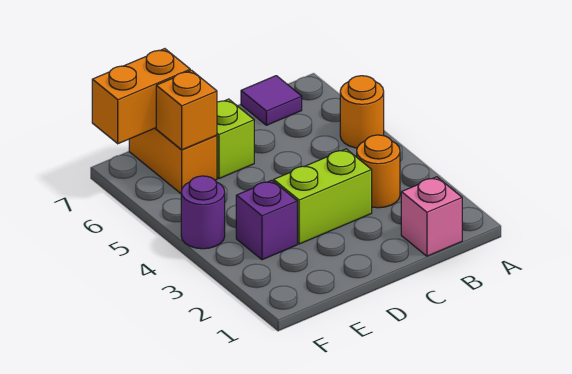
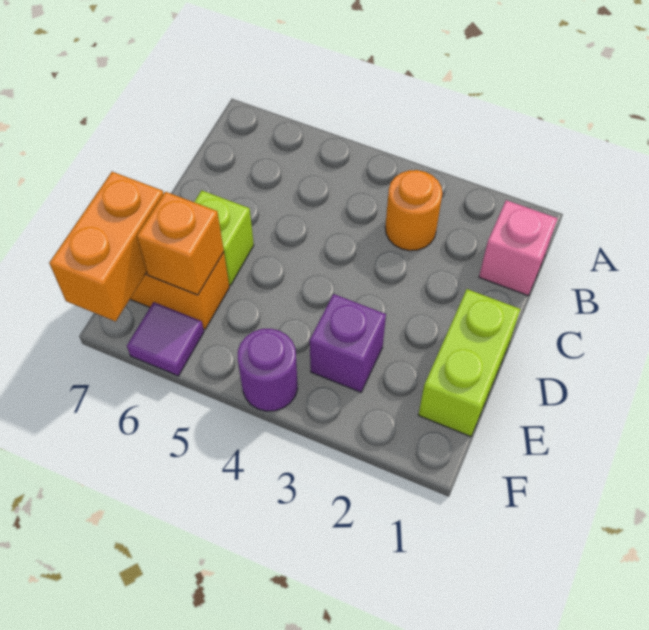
orange round brick A5 level 1 -> none
purple tile B7 level 1 -> purple tile F6 level 1
lime brick C3:D3 level 1 -> lime brick D1:E1 level 1

